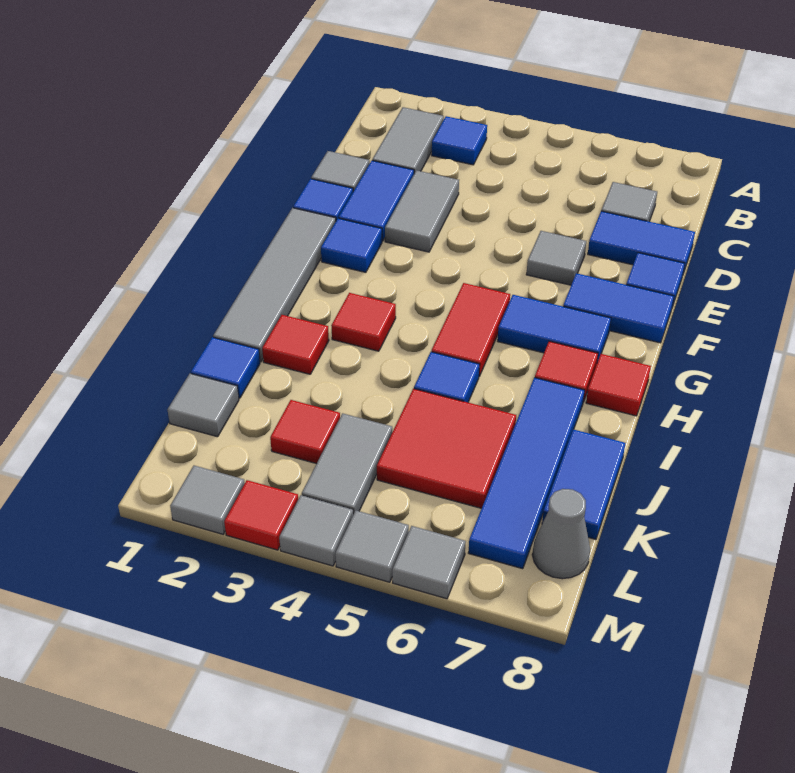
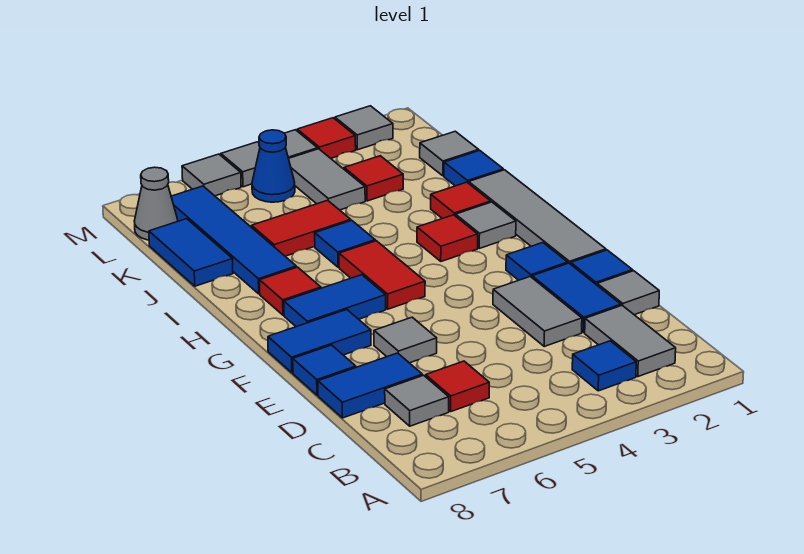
none -> grey tile H2 level 1
red tile H8 level 1 -> red tile C6 level 1
red tile J5:K6 level 1 -> red tile J5:J6 level 1
none -> blue cone L5 level 1

